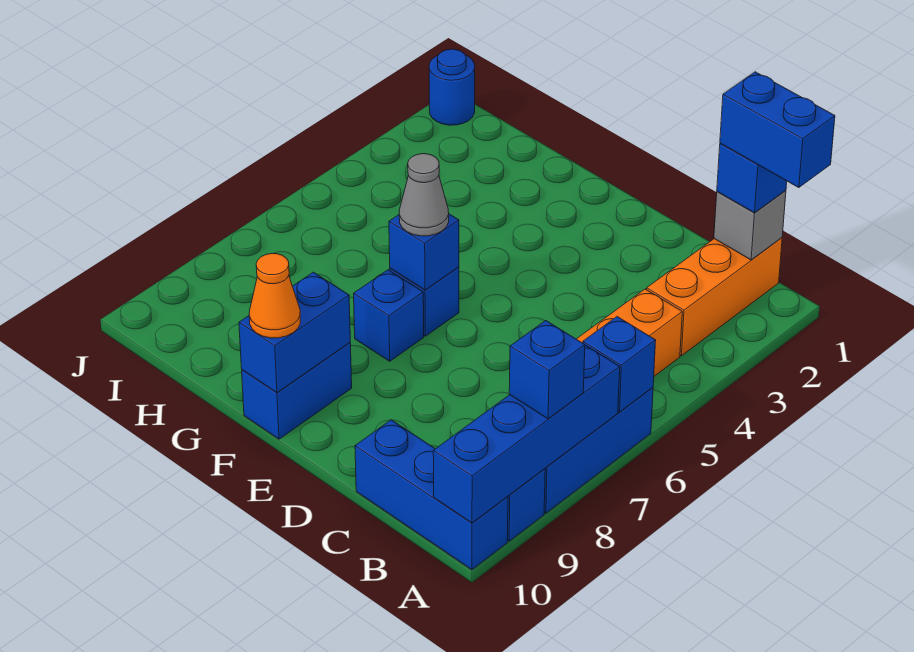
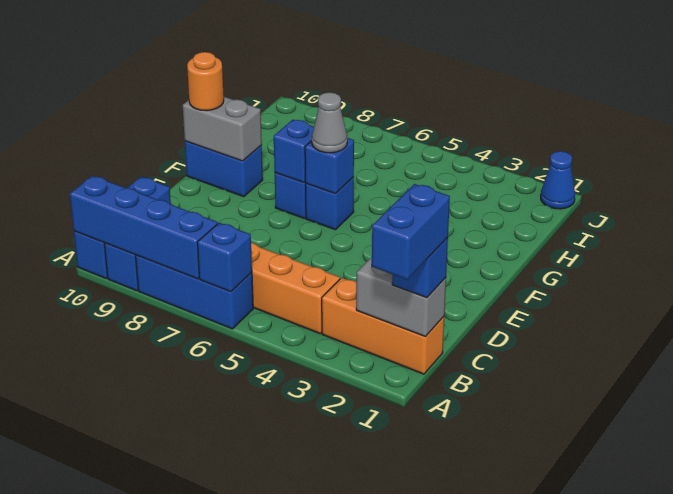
blue brick A8 level 3 -> blue brick F7 level 2
grey brick B1 level 2 -> grey brick B1:B2 level 2
blue brick F9:F10 level 2 -> grey brick F9:F10 level 2
orange cone F10 level 3 -> orange round brick F10 level 3
blue round brick J1 level 1 -> blue cone J1 level 1

